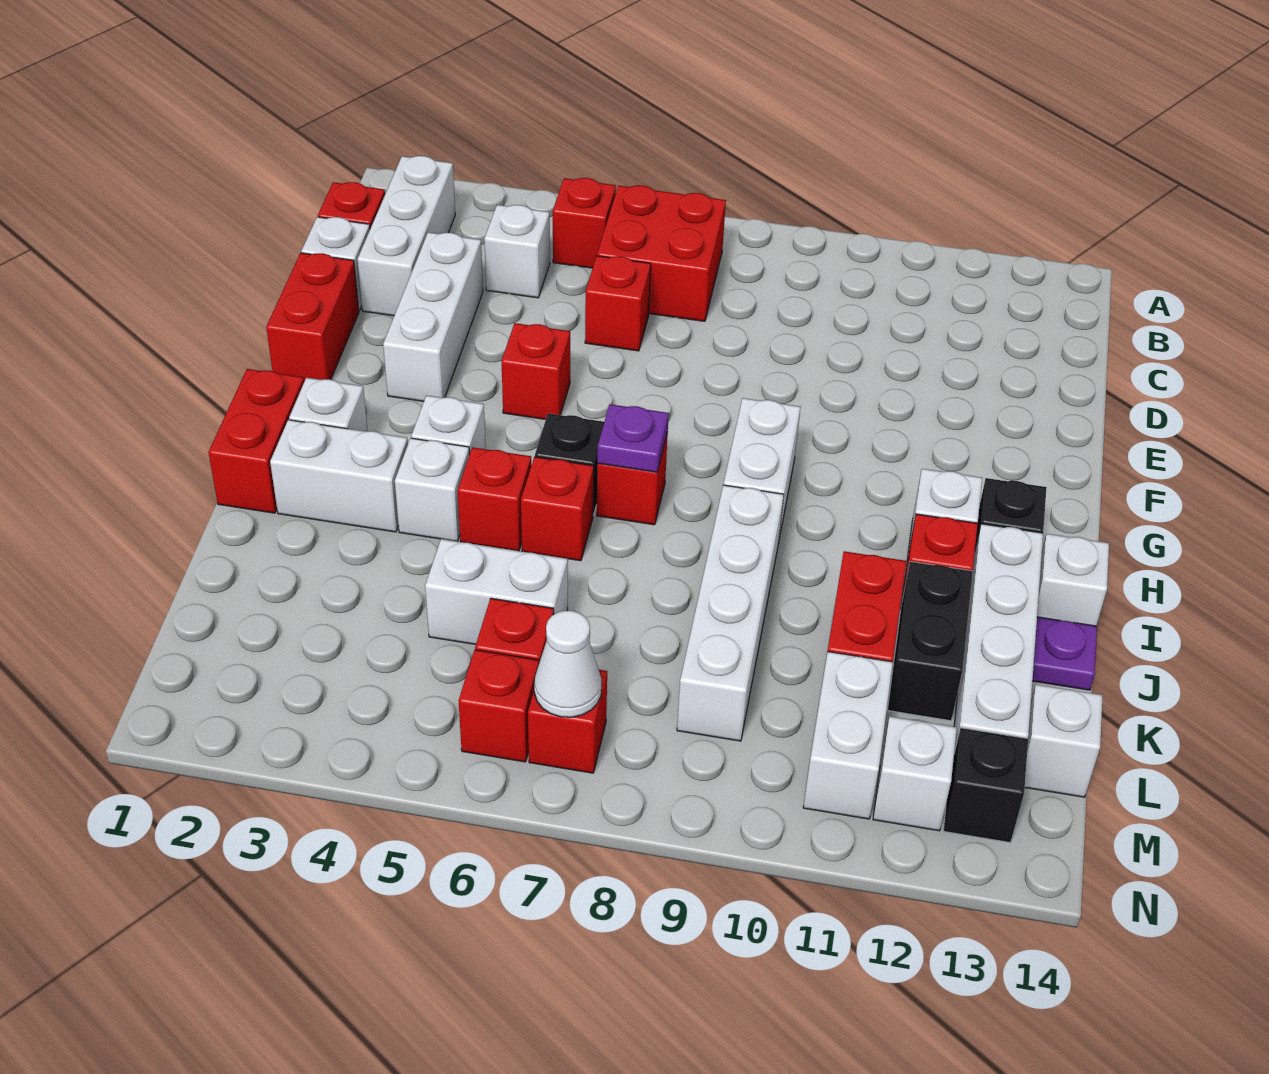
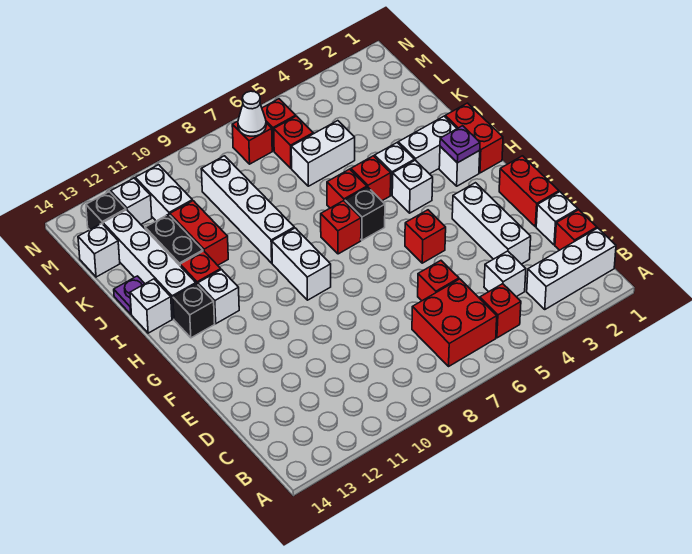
white brick B2:D2 level 1 -> white brick B1:B3 level 1
purple plate H7 level 2 -> purple plate H2 level 2

